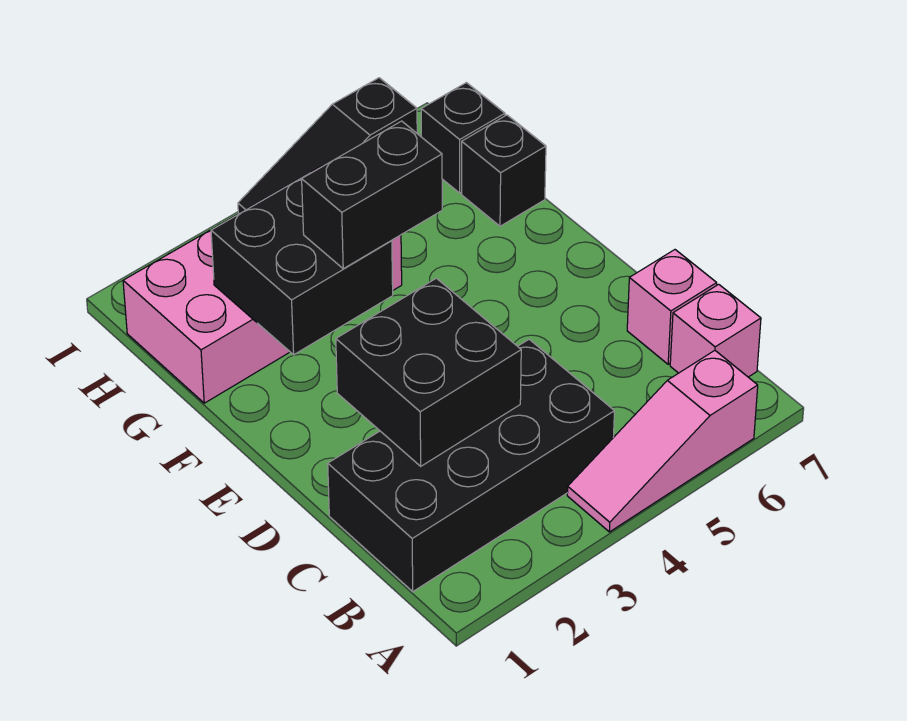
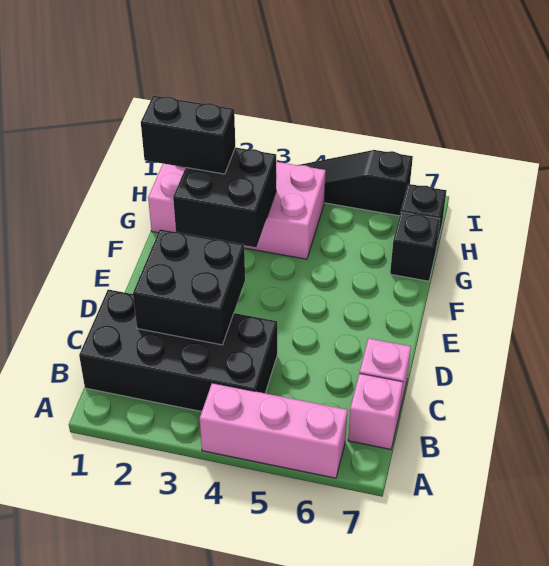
pink slope A4:A6 level 1 top 6 -> pink brick A4:A6 level 1
black brick F3:F4 level 3 -> black brick G1:G2 level 3

